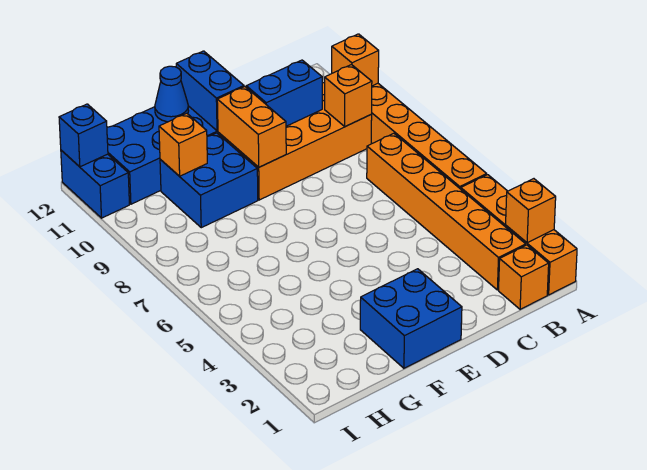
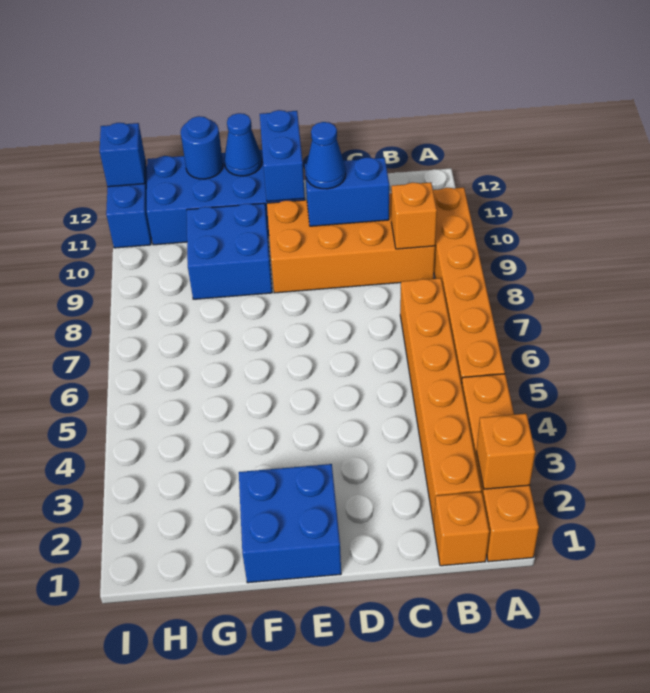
orange brick A10 level 2 -> none
none -> blue cone D10 level 3
orange brick E9:E10 level 2 -> none
orange brick G10 level 2 -> none
none -> blue round brick G12 level 2

